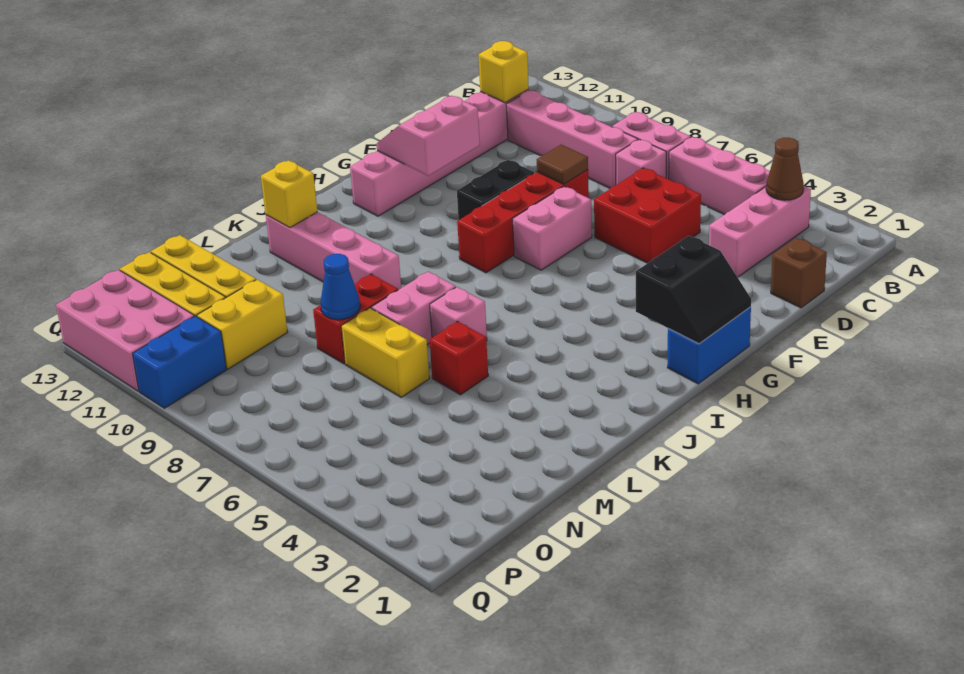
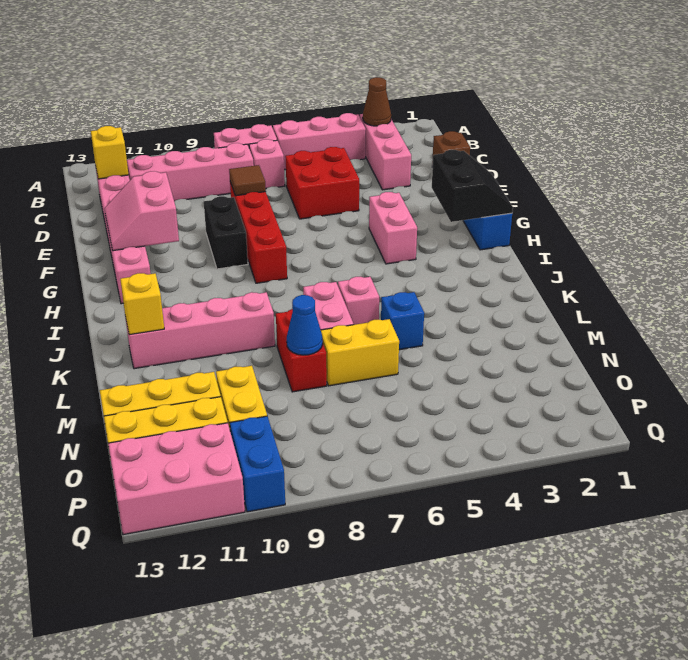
pink brick F7:G7 level 1 -> pink brick G4:H4 level 1
red brick L5 level 1 -> blue brick L5 level 1

